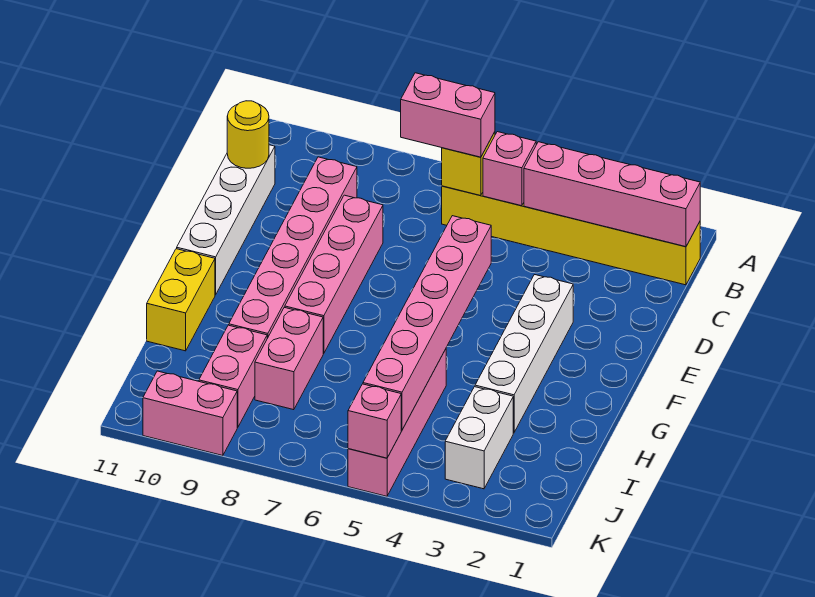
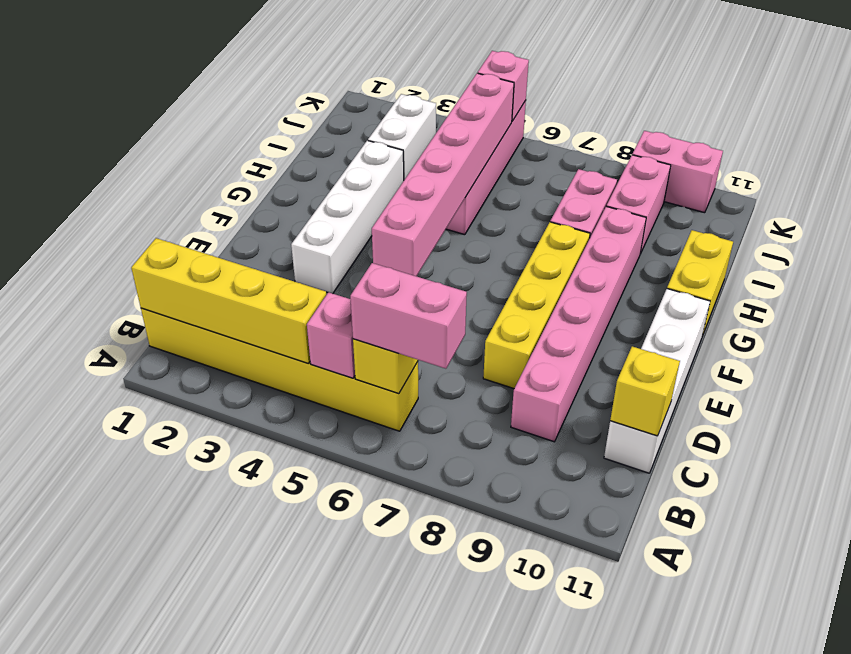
pink brick B1:B4 level 2 -> yellow brick B1:B4 level 2
yellow round brick C11 level 2 -> yellow brick C11 level 2
pink brick D8:G8 level 1 -> yellow brick D8:G8 level 1

